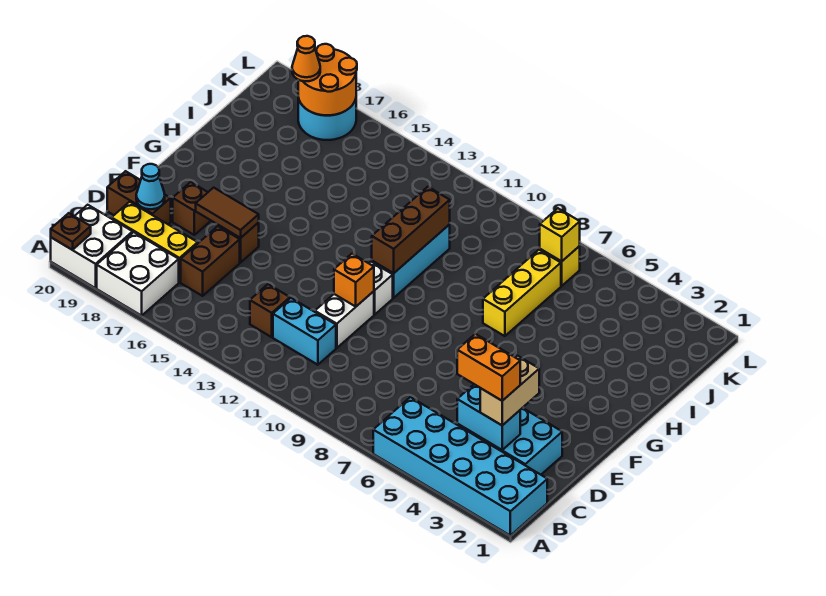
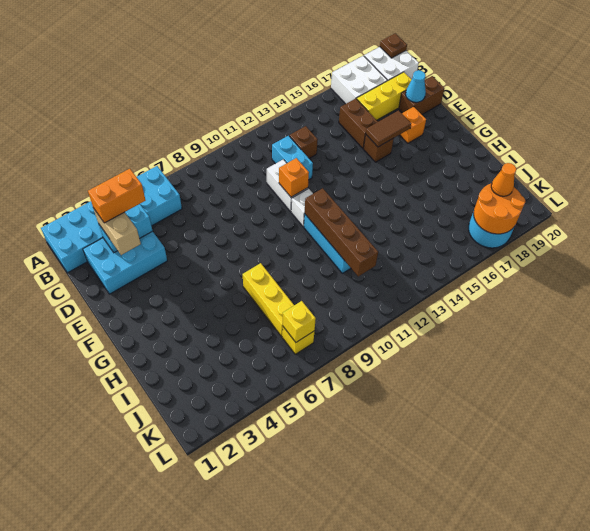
cyan brick C11:C12 level 1 -> cyan brick C12:D12 level 1
brown brick E18 level 1 -> orange brick E18 level 1
brown brick G11:I11 level 2 -> brown brick G11:J11 level 2

